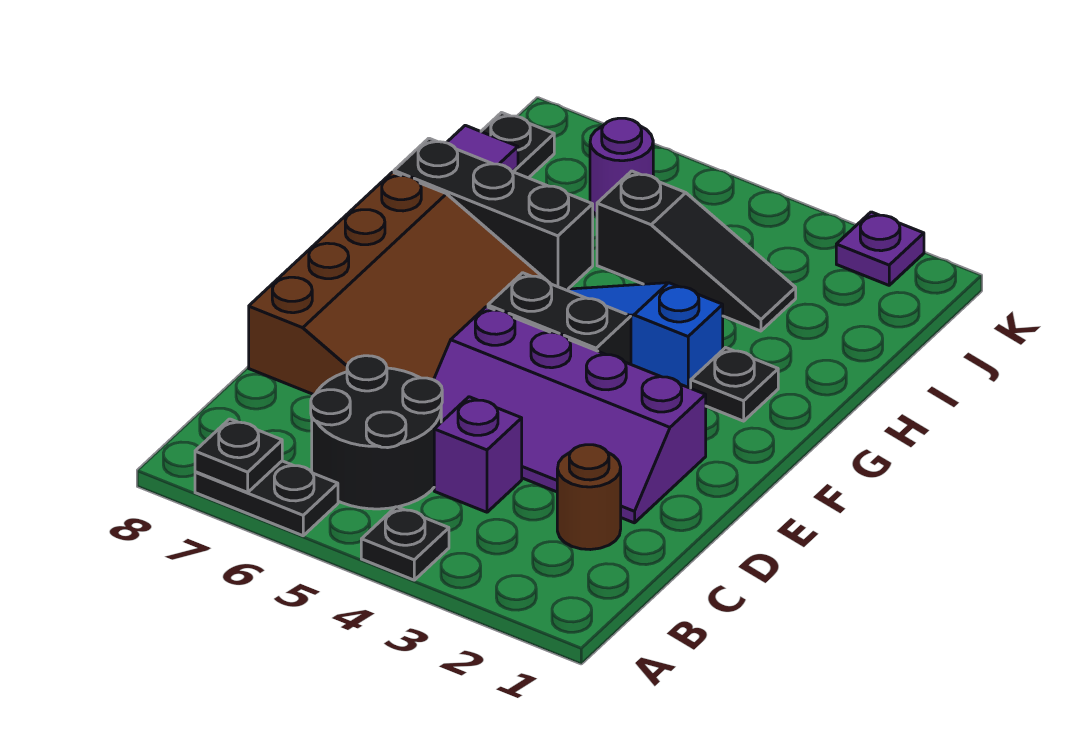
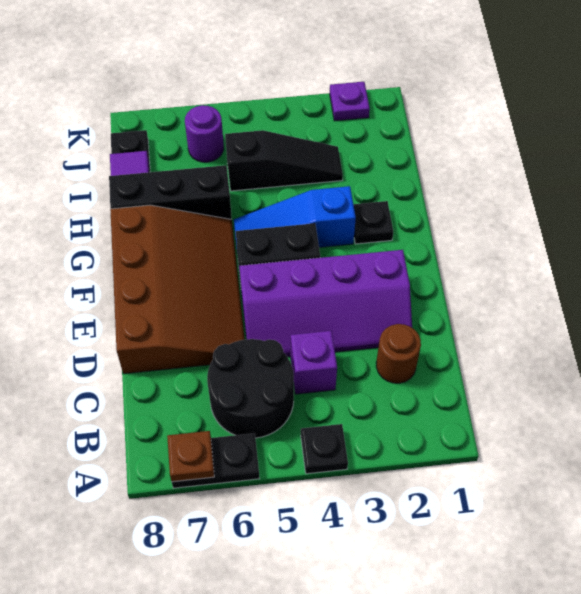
black plate A7 level 2 -> brown plate A7 level 2

